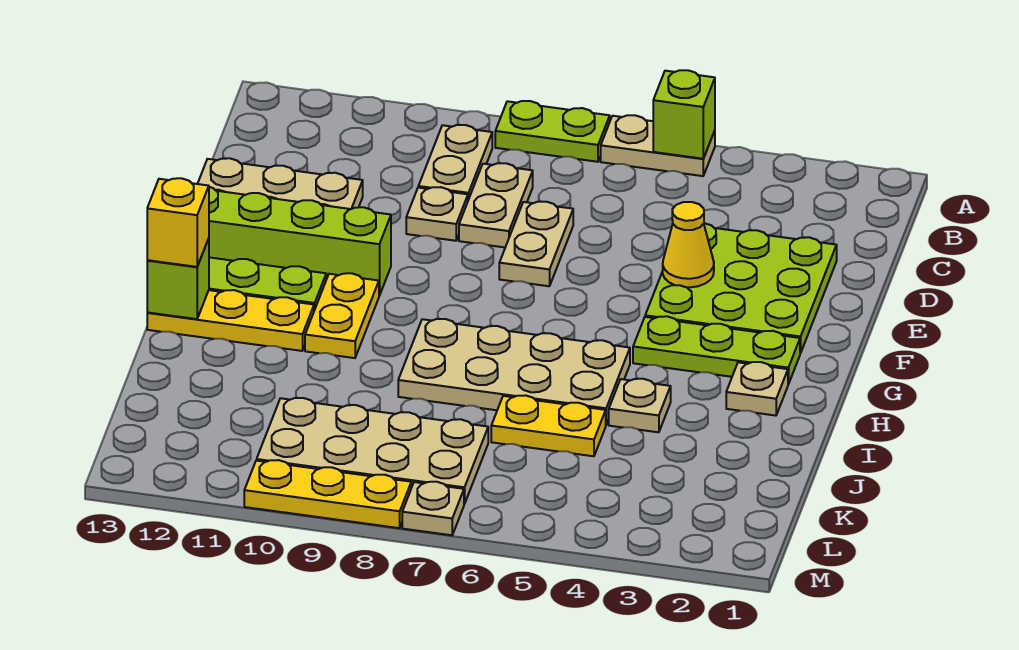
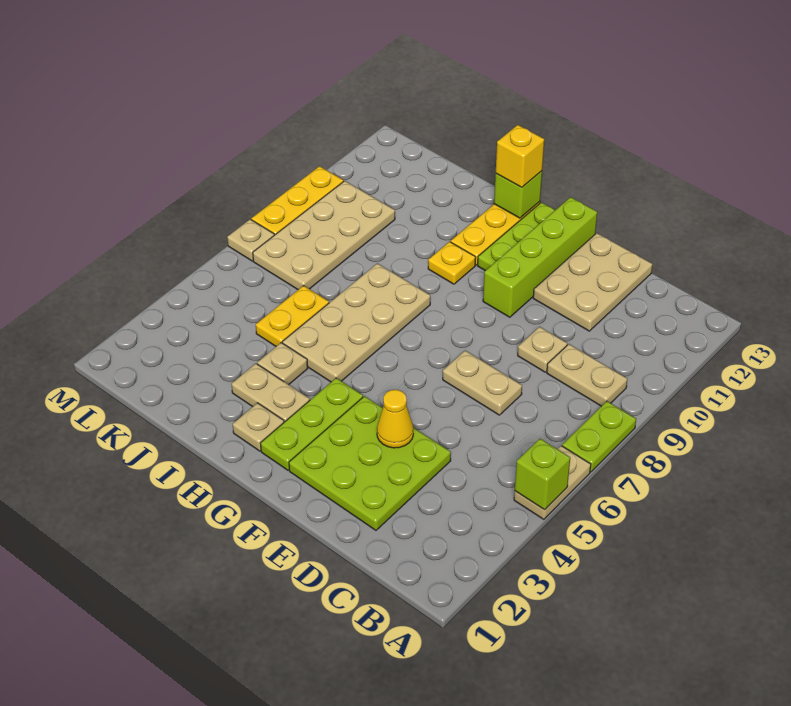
tan plate C8:D8 level 1 -> tan plate H3:I3 level 1
yellow plate G10:H10 level 1 -> yellow plate H10 level 1

